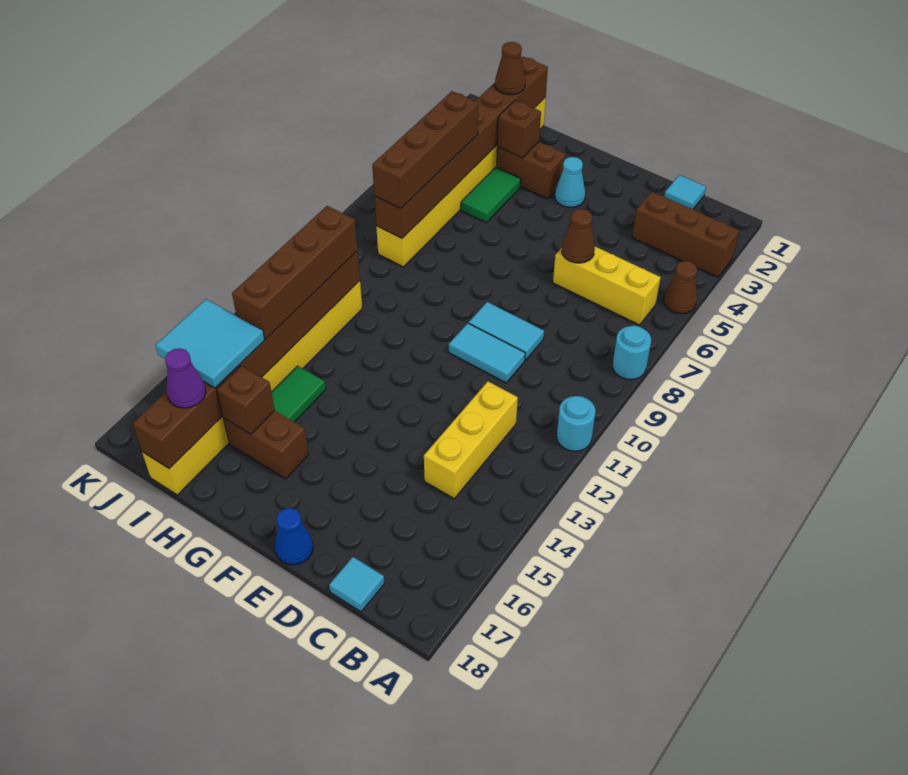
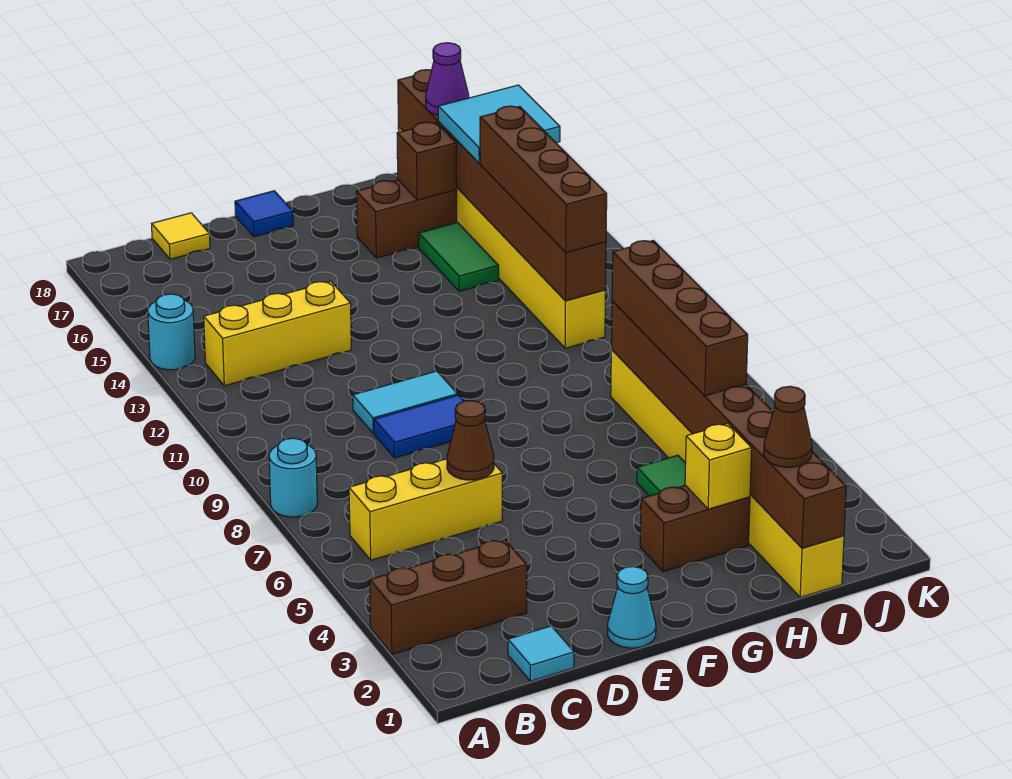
brown cone A5 level 1 -> none
cyan round brick A11 level 1 -> cyan round brick A14 level 1
yellow brick C12:C14 level 1 -> yellow brick B13:D13 level 1
cyan tile C18 level 1 -> yellow tile C18 level 1
cyan tile D9:E9 level 1 -> blue tile D9:E9 level 1
blue cone E18 level 1 -> blue tile E18 level 1
cyan cone F3 level 1 -> cyan cone E1 level 1
brown brick H3 level 2 -> yellow brick H3 level 2

